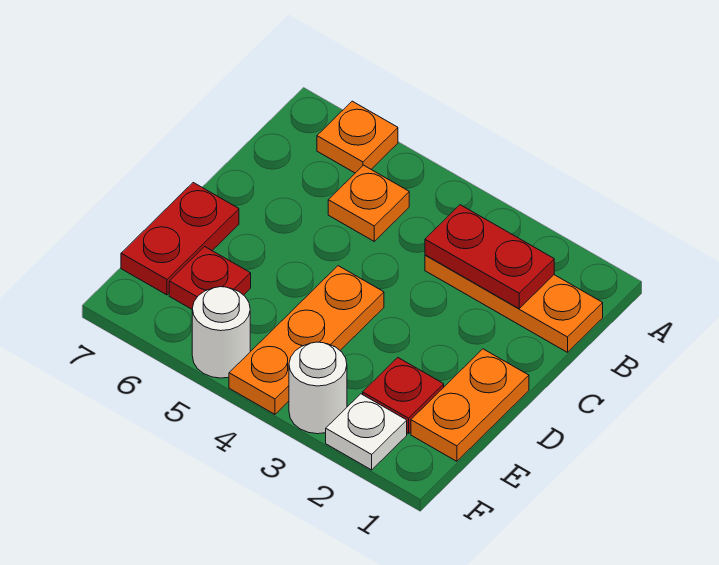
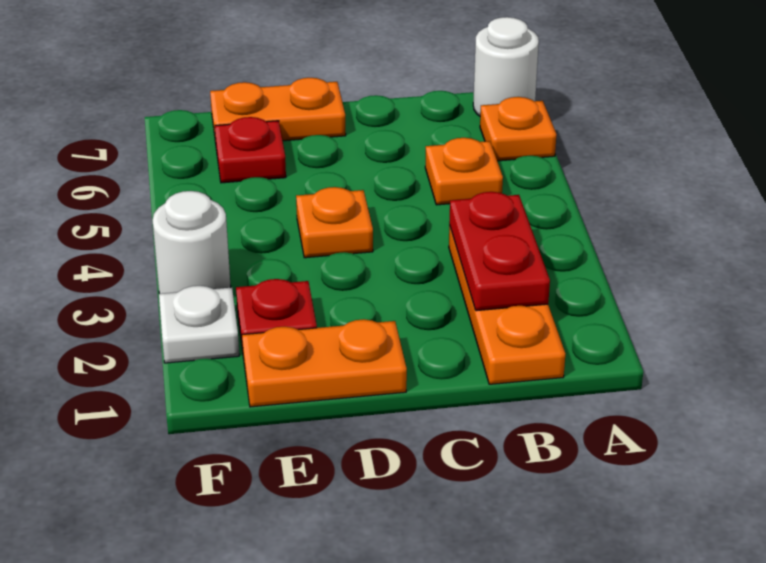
orange plate D4:F4 level 1 -> orange plate D4 level 1
red plate D7:E7 level 1 -> orange plate D7:E7 level 1
white round brick F5 level 1 -> white round brick A7 level 1

